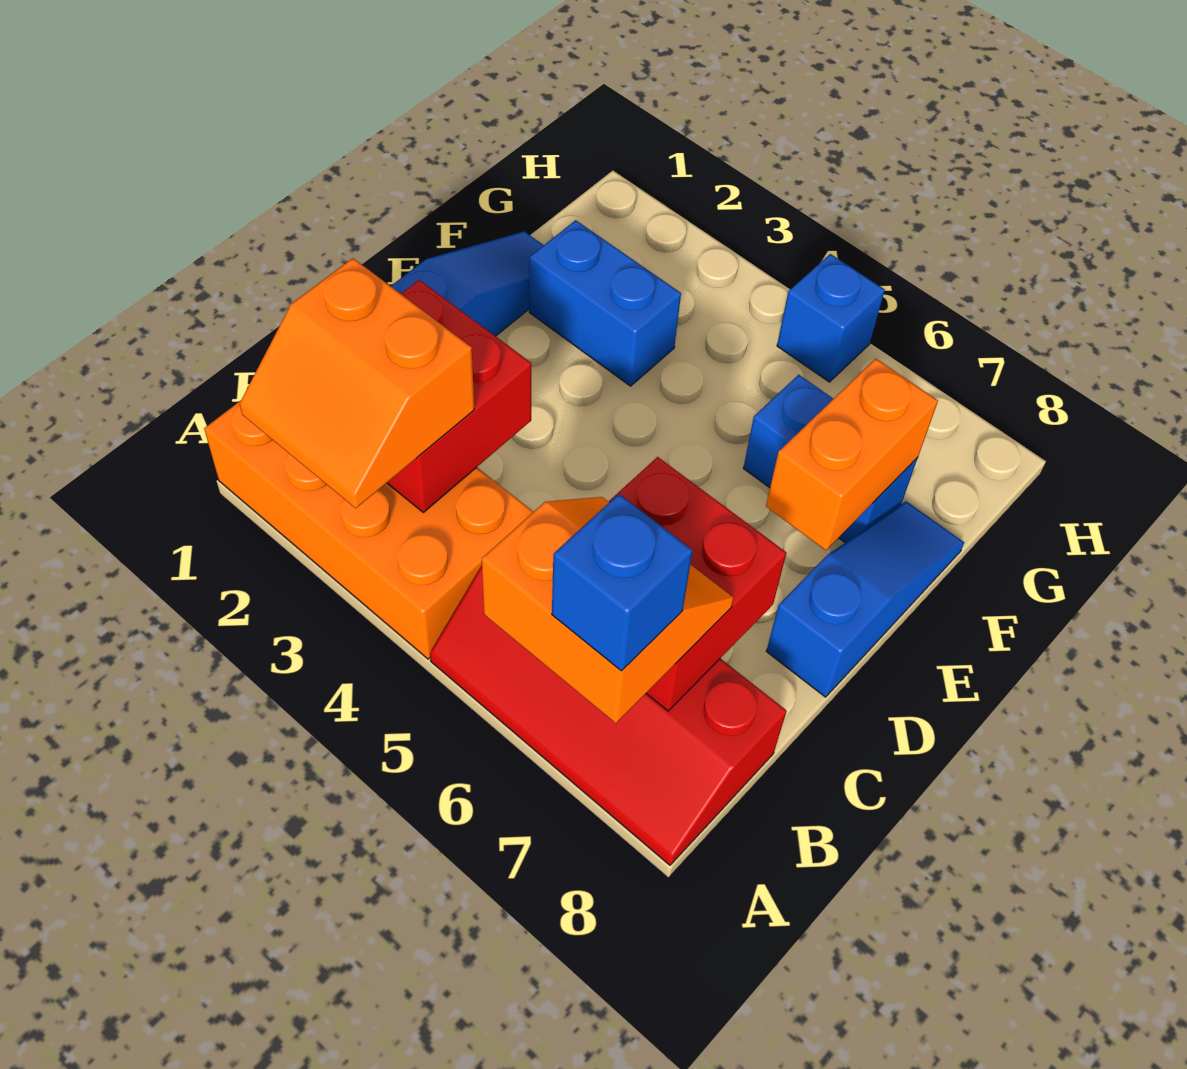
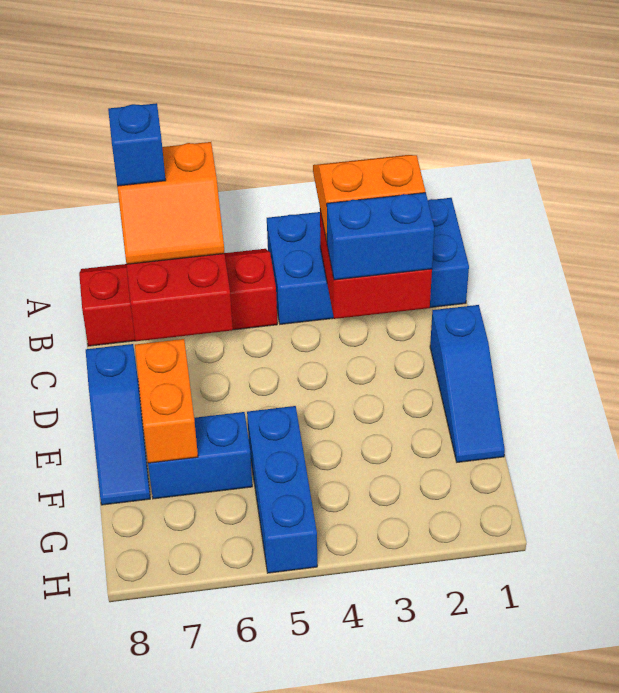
orange brick A1:B4 level 1 -> blue brick A1:B4 level 1
blue brick F2:F3 level 1 -> blue brick C2:C3 level 3
blue brick H5 level 1 -> blue brick F5:H5 level 1

